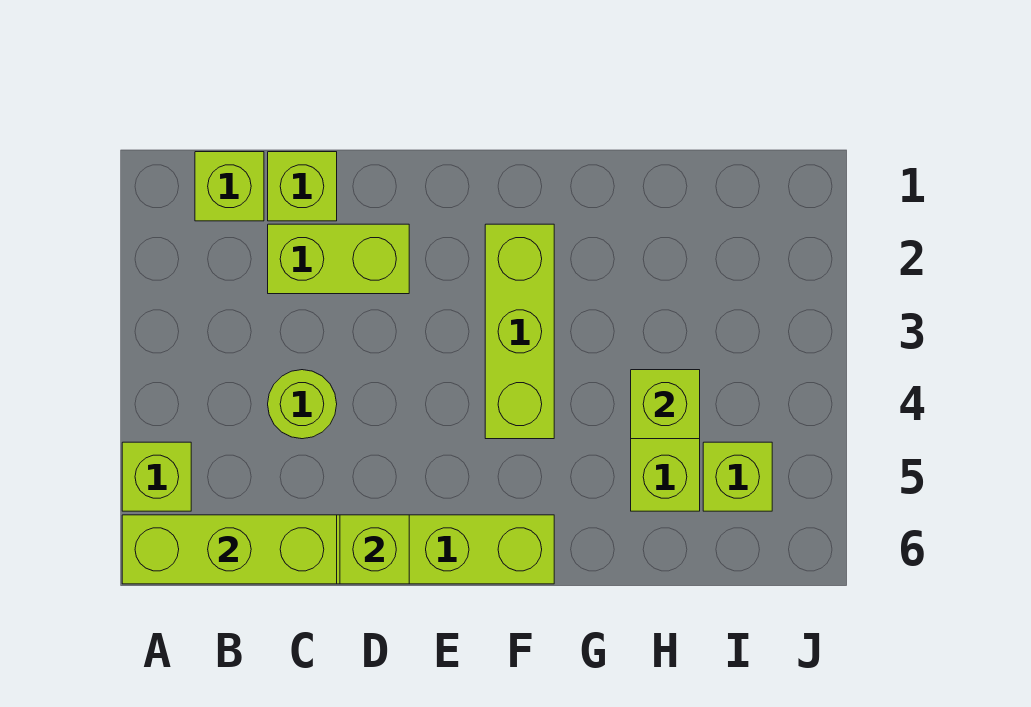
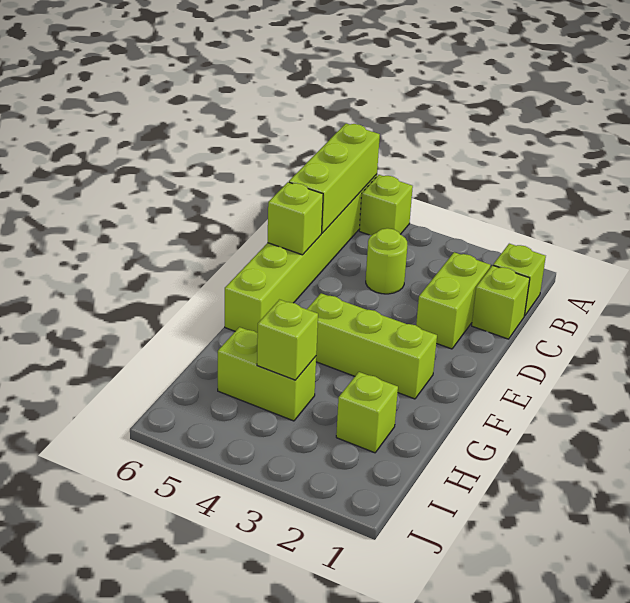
lime brick I5 level 1 -> lime brick H2 level 1

